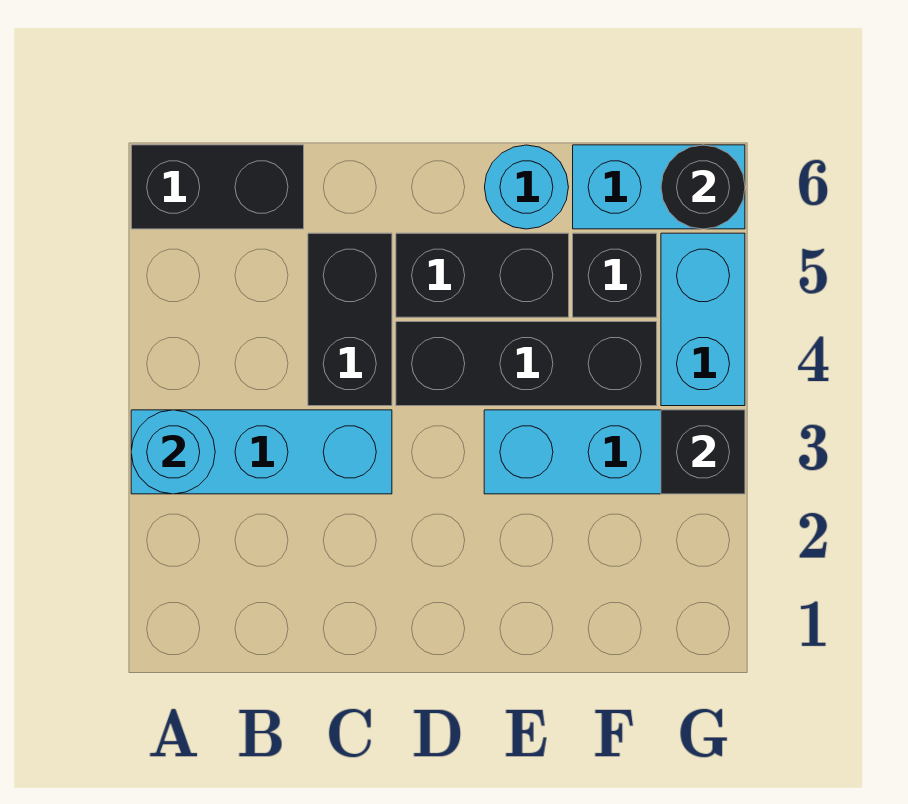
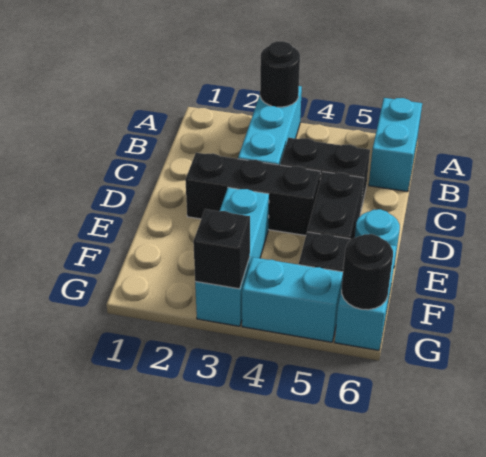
cyan round brick A3 level 2 -> black round brick A3 level 2
black brick A6:B6 level 1 -> cyan brick A6:B6 level 1
black brick D4:F4 level 1 -> black brick D2:D4 level 1

